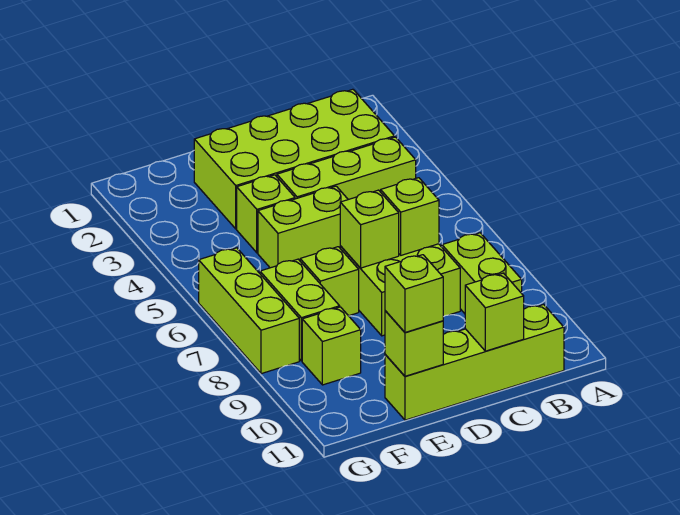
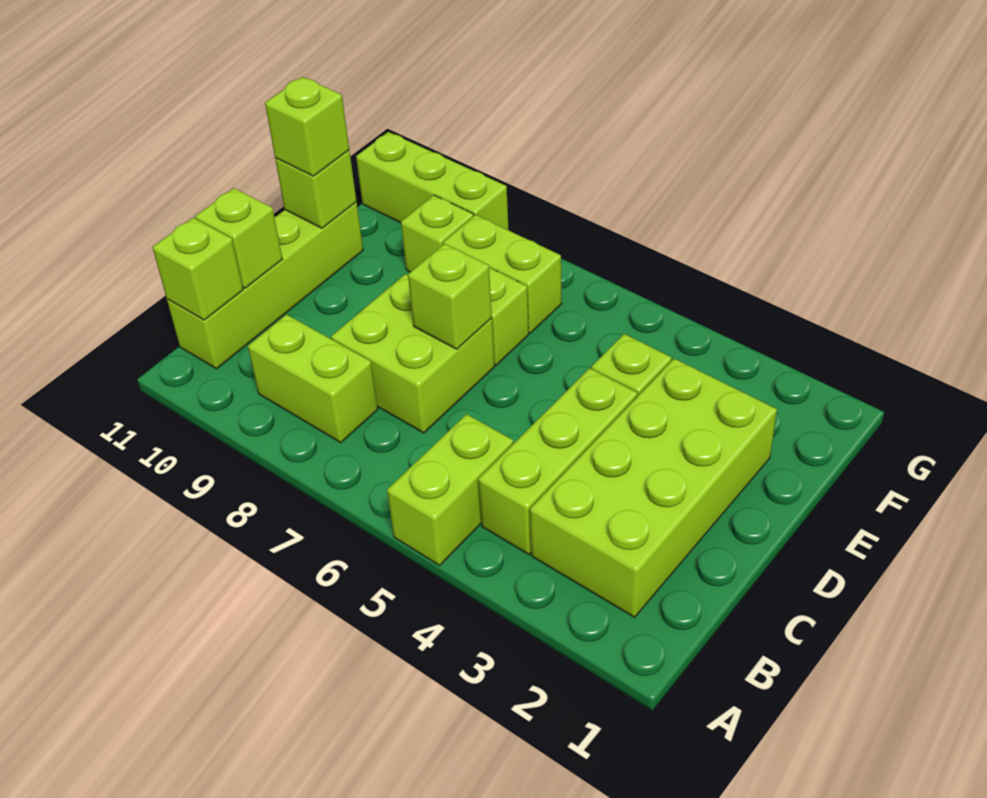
lime brick C7 level 2 -> lime brick B11 level 2
lime brick D5:E5 level 1 -> lime brick A5:B5 level 1
lime brick G6:G8 level 1 -> lime brick G9:G11 level 1

